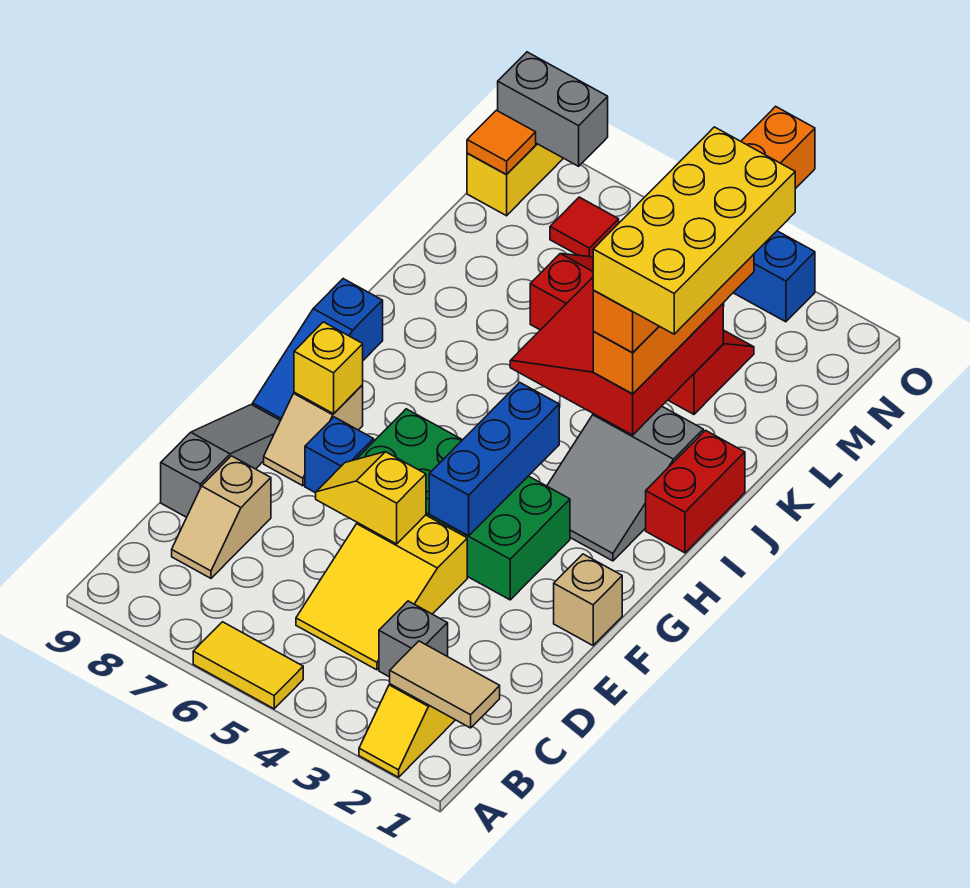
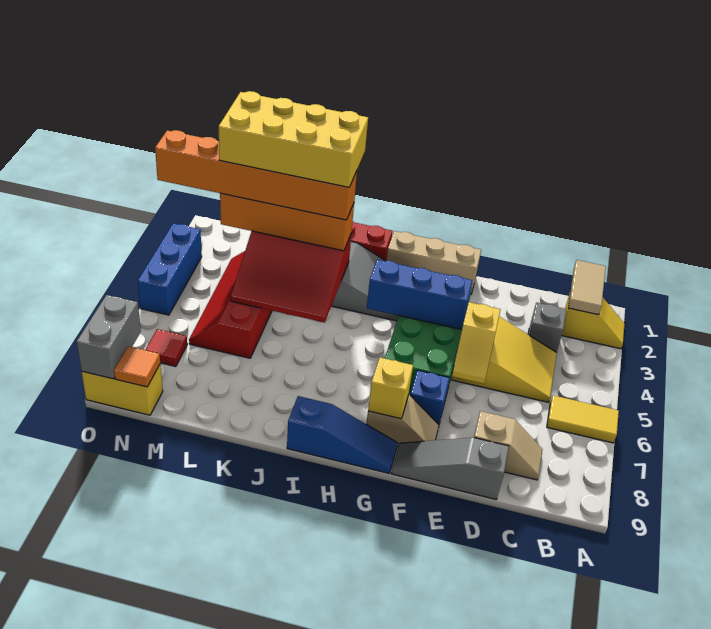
yellow tile A5:A6 level 1 -> yellow tile A6:B6 level 1
tan brick F1 level 1 -> tan brick F1:H1 level 1

